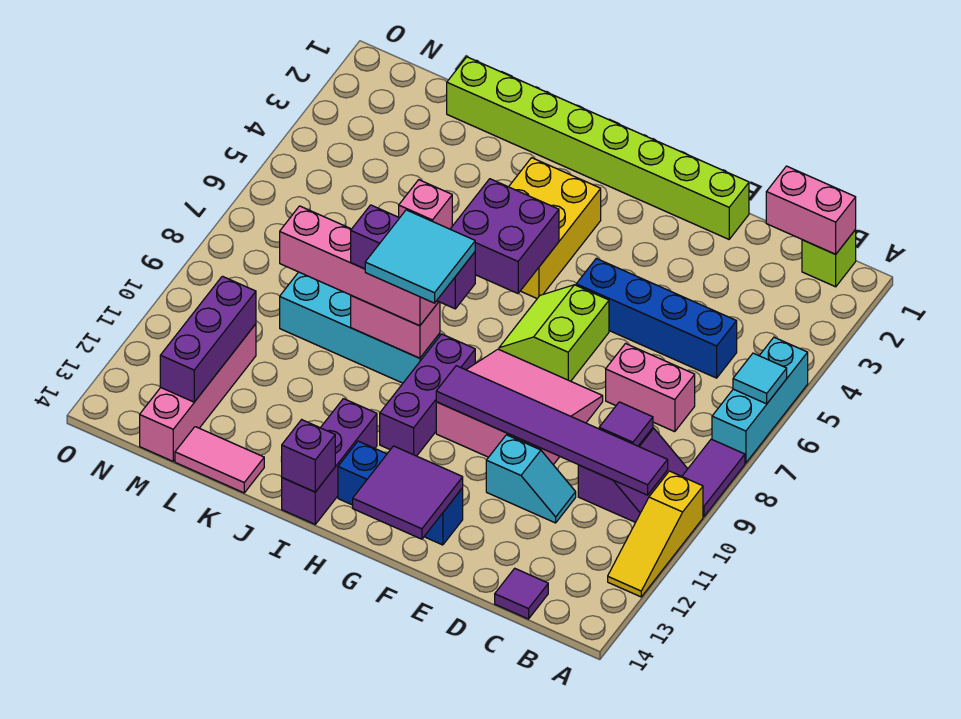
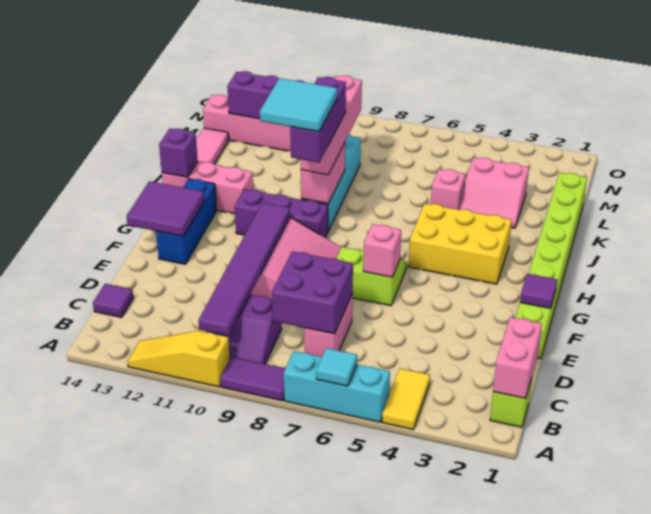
none -> yellow tile A4:B4 level 1
blue brick C5:F5 level 1 -> none
purple tile C9 level 2 -> purple tile F1 level 2
cyan slope D11:E11 level 1 top E -> none
none -> pink brick F6 level 2
purple brick H5:I6 level 2 -> purple brick C7:D8 level 2
purple brick I12:I14 level 1 -> pink brick I12:I14 level 1
none -> pink slope K3:L4 level 1 top L

